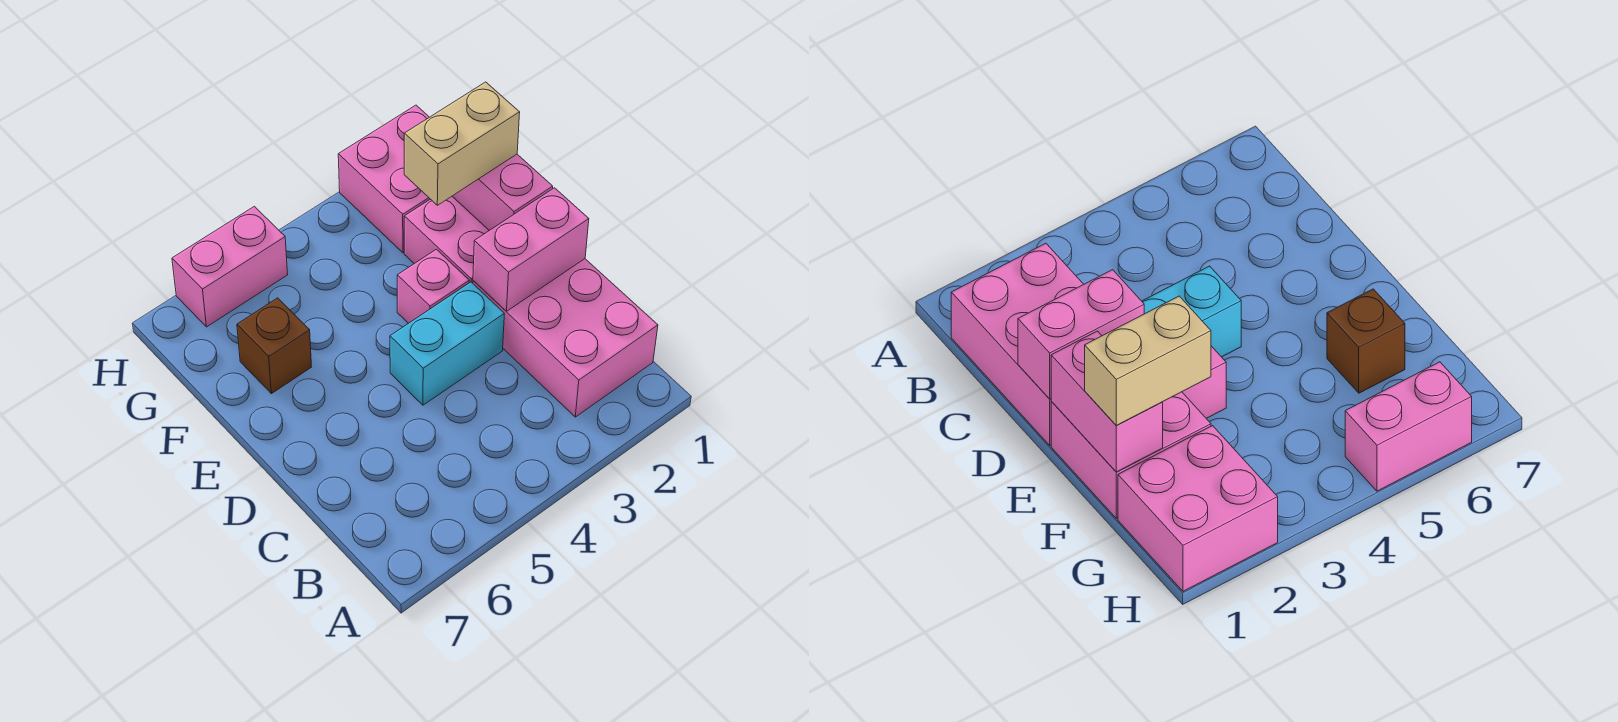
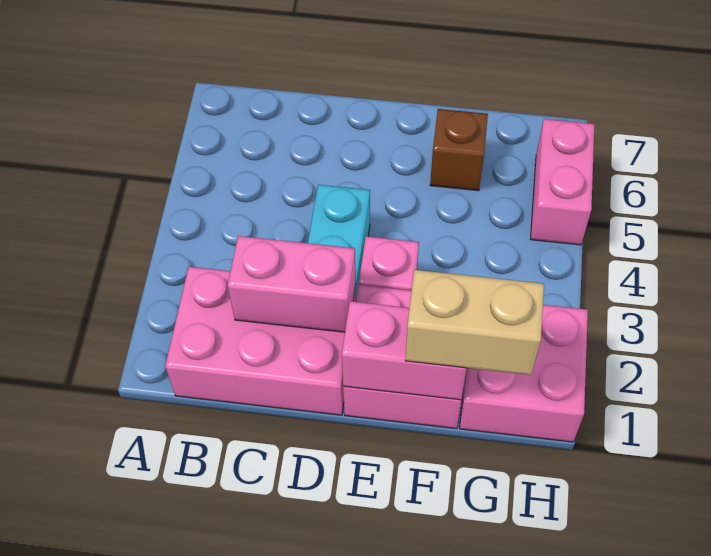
pink brick D1:D2 level 2 -> pink brick C2:D2 level 2
tan brick F1:F2 level 3 -> tan brick F1:G1 level 3

